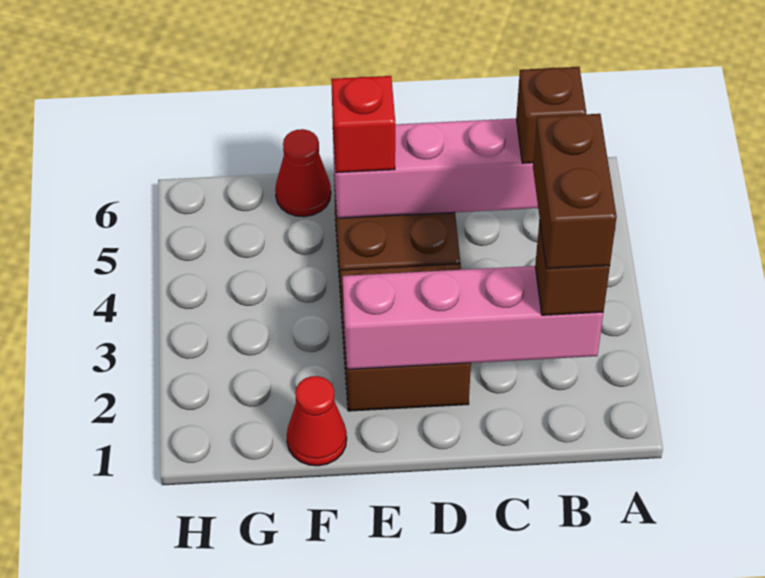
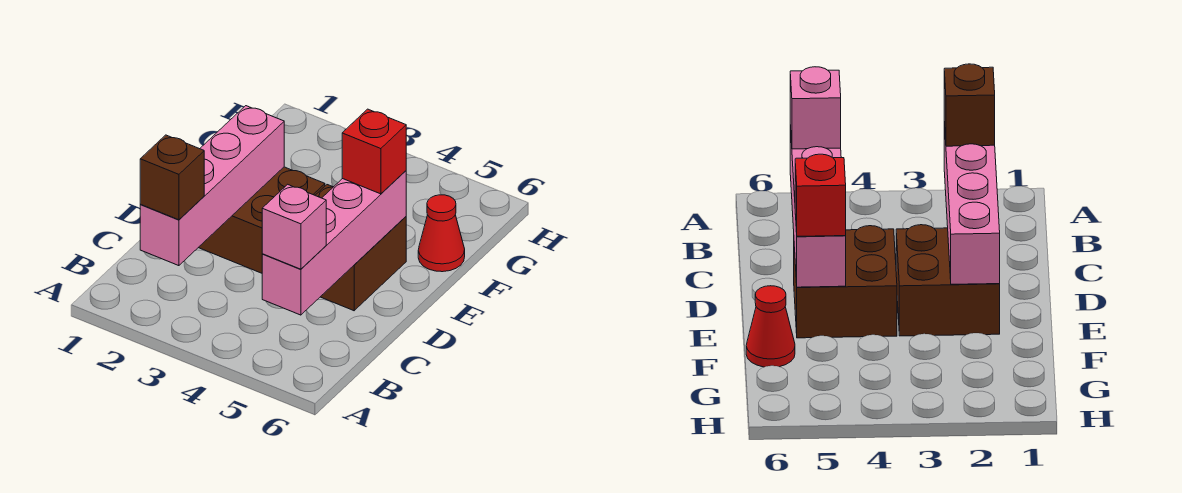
brown brick B2:B3 level 4 -> none
brown brick B5 level 3 -> pink brick B5 level 3
red cone F1 level 1 -> none

